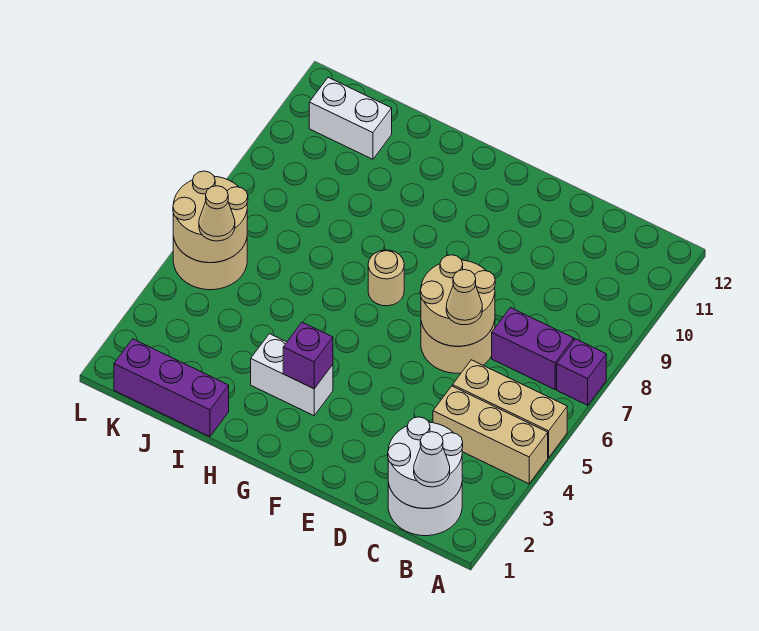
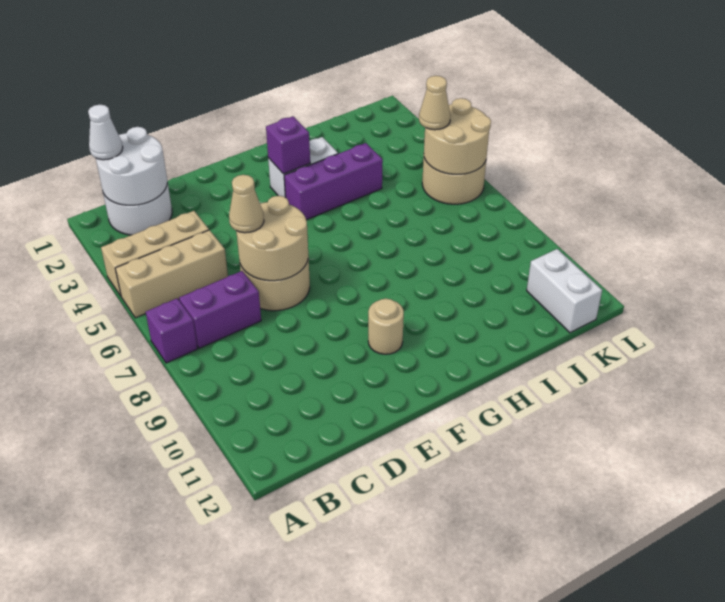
tan round brick G7 level 1 -> tan round brick F10 level 1
purple brick I1:K1 level 1 -> purple brick G4:I4 level 1
white brick J11:K11 level 1 -> white brick K11:K12 level 1

